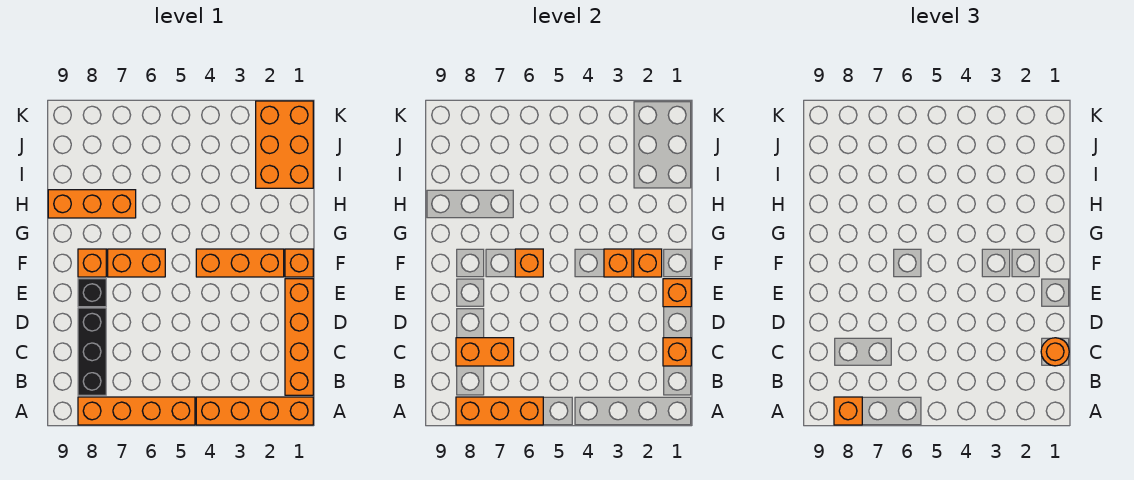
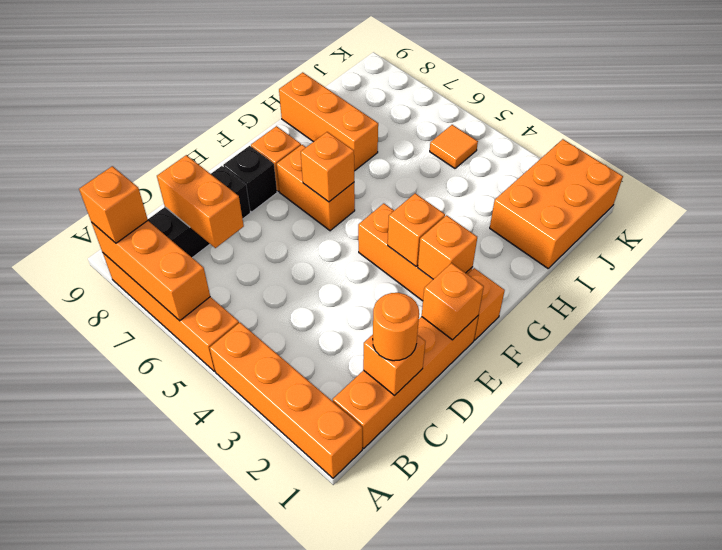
none -> orange tile J5 level 1

